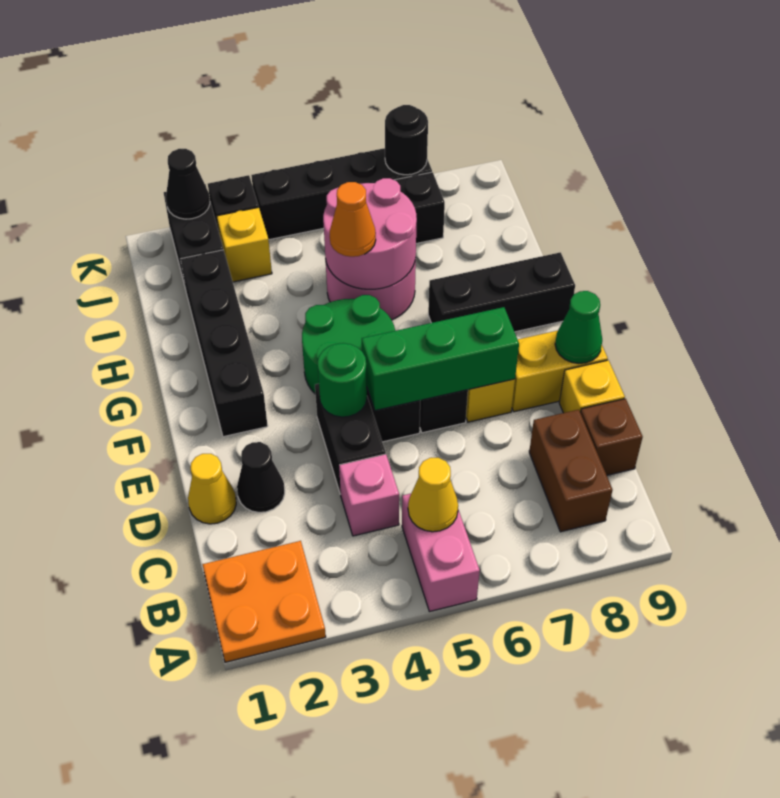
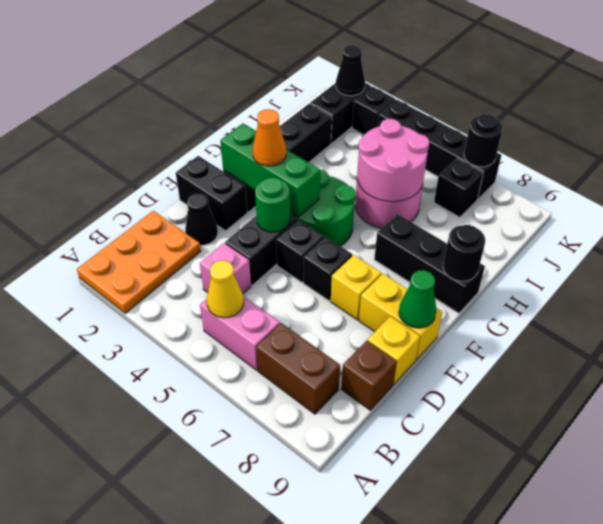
orange plate A1:B2 level 1 -> orange plate A1:C2 level 1
pink brick A5:B5 level 1 -> pink brick B5:B6 level 1
brown brick B8:C8 level 1 -> brown brick B7:B8 level 1
yellow cone D1 level 1 -> none
none -> black brick E1:E2 level 1
green brick E5:E7 level 2 -> green brick F2:F4 level 2
none -> black round brick G9 level 2
orange cone H5 level 3 -> orange cone F3 level 3
yellow brick J3 level 1 -> none

